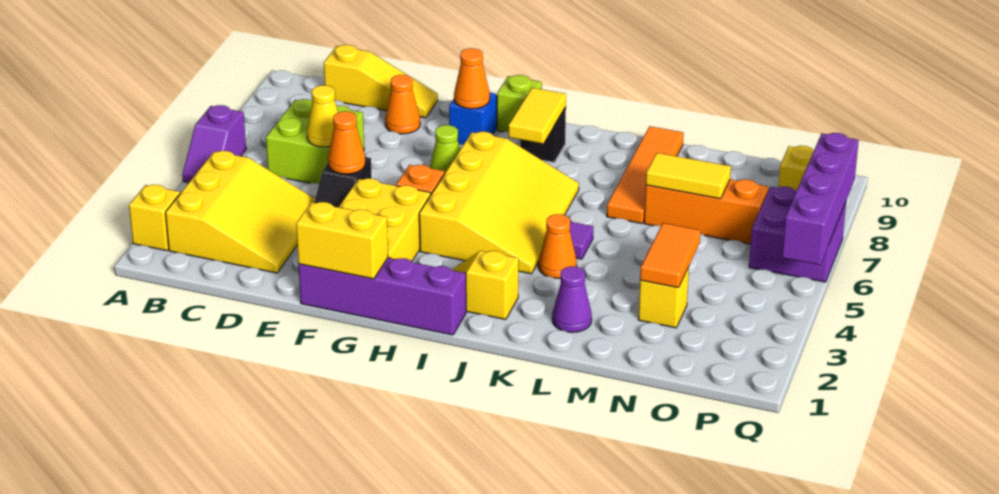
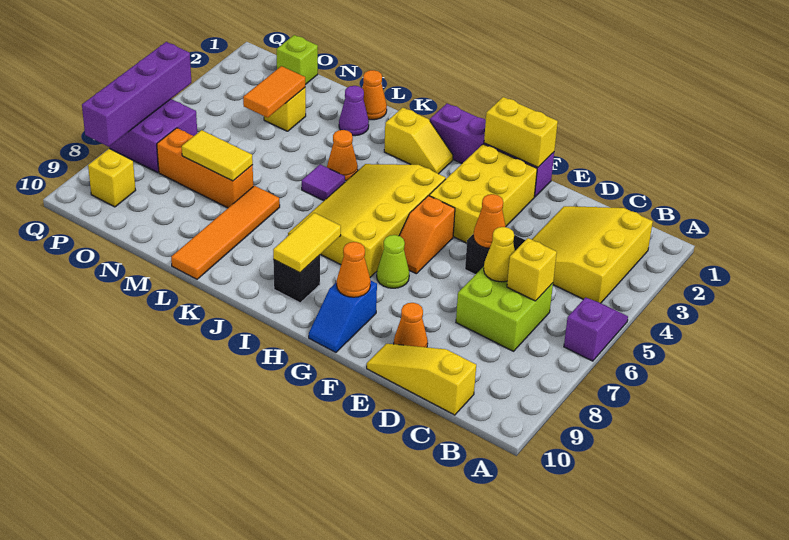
yellow brick A2 level 1 -> yellow brick C6 level 2
lime brick H10 level 1 -> lime brick O1 level 1
none -> orange cone L1 level 1

